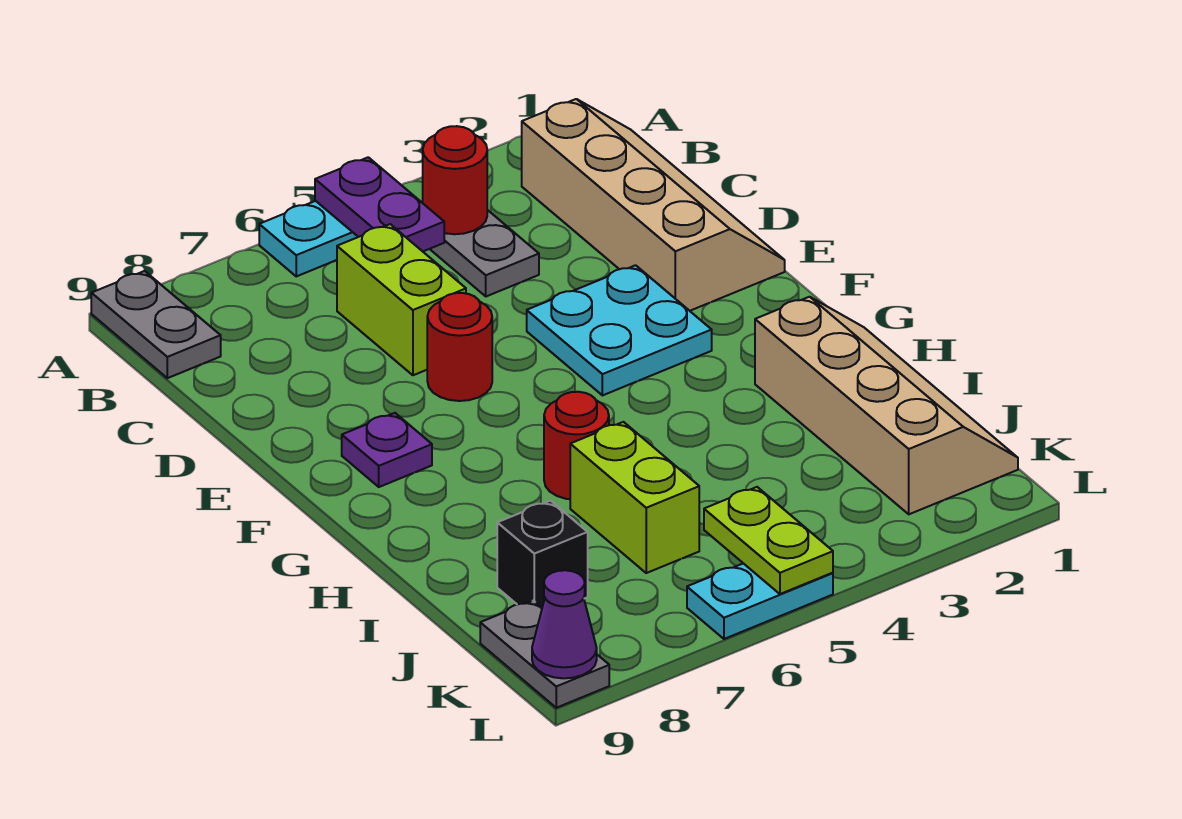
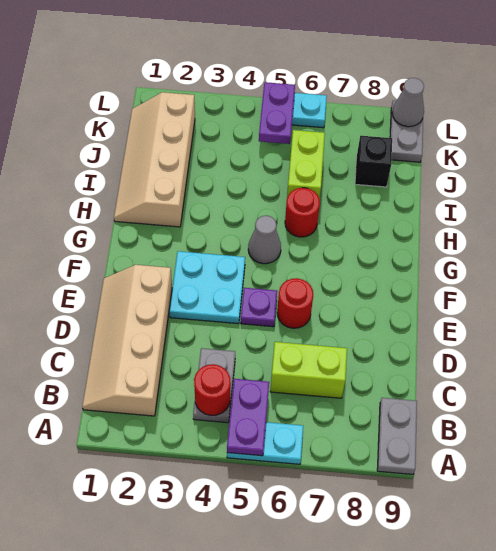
lime brick C6:D6 level 1 -> lime brick C6:C7 level 1
purple plate F8 level 1 -> purple plate E5 level 1
none -> grey cone G5 level 1
lime plate K5:L5 level 2 -> purple plate K5:L5 level 2
purple cone L9 level 2 -> grey cone L9 level 2

